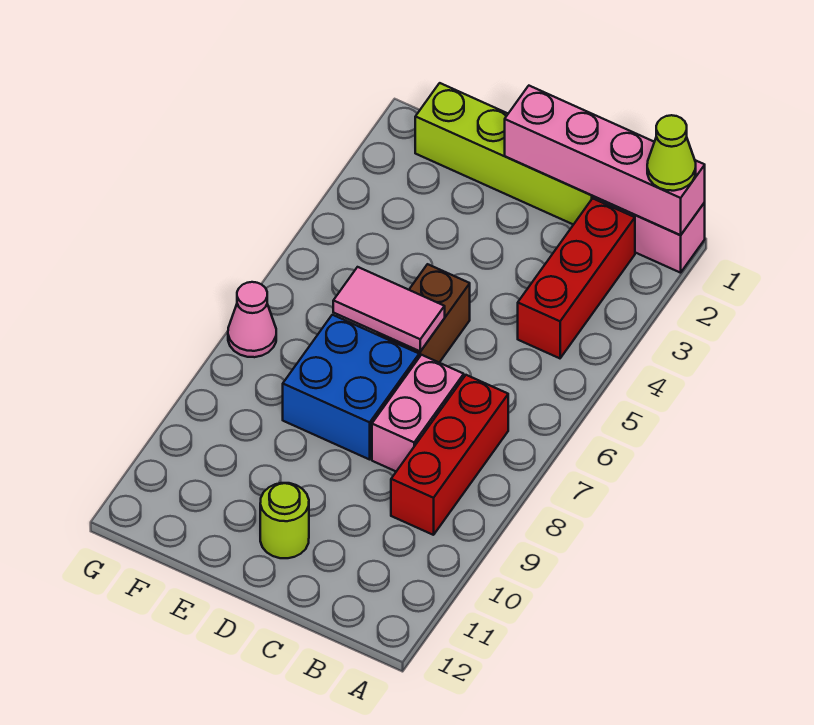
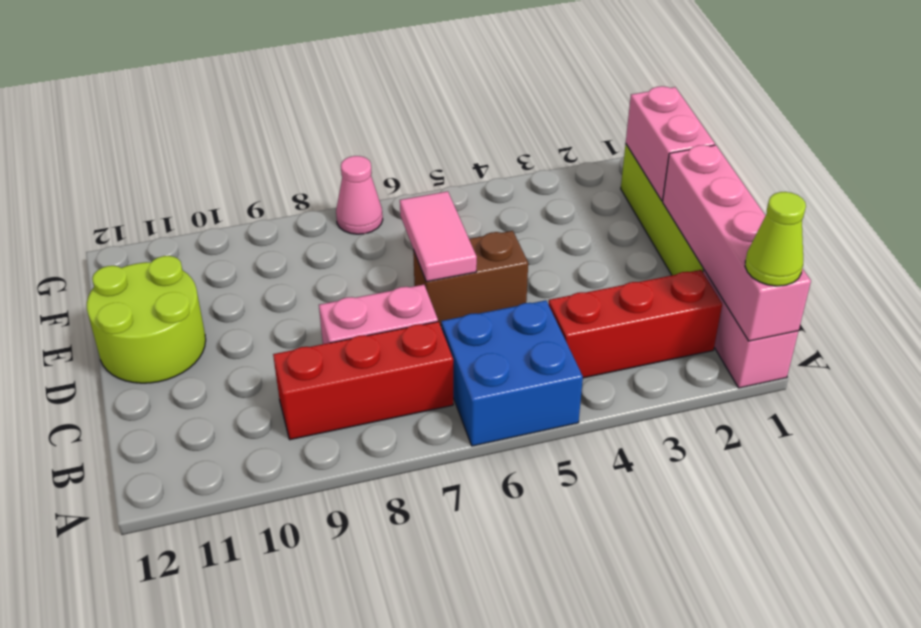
blue brick D7:E8 level 1 -> blue brick A5:B6 level 1
lime round brick D11 level 1 -> lime round brick D11:E12 level 1
none -> pink brick E1:F1 level 2

